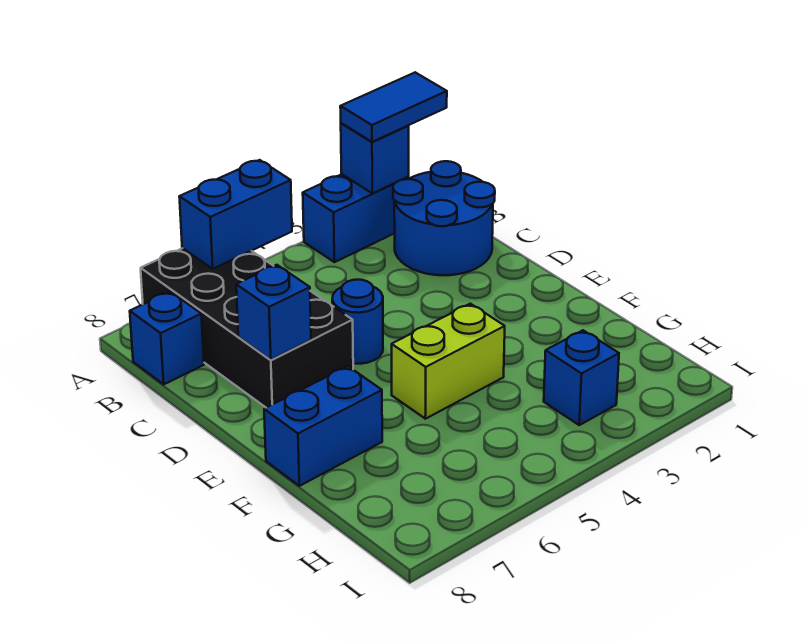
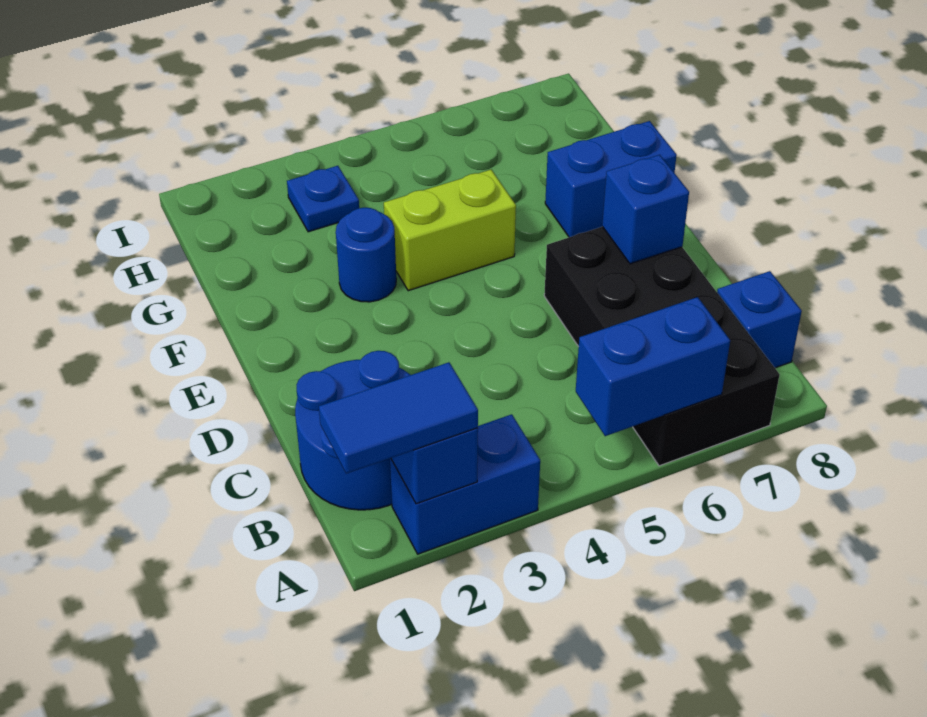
blue round brick D5 level 1 -> blue round brick F3 level 1
blue brick H3 level 1 -> blue plate H3 level 1

